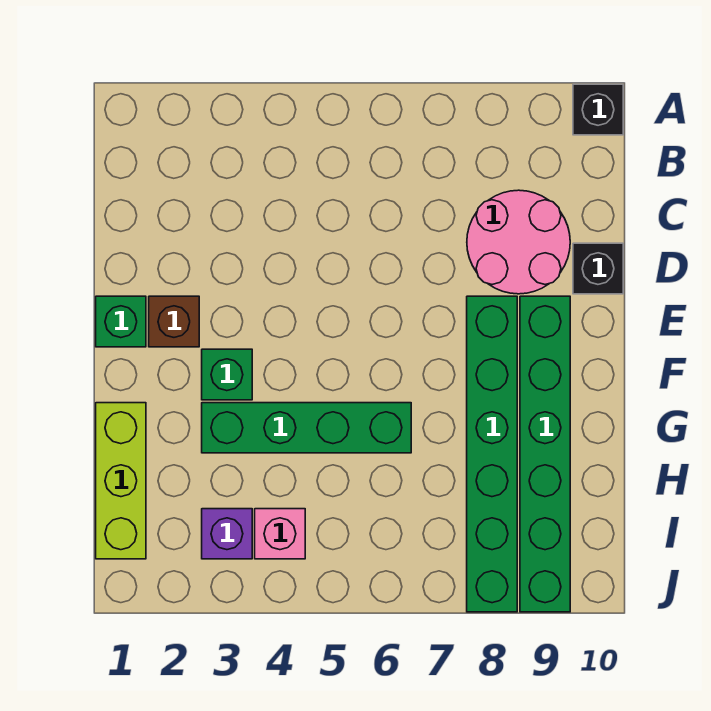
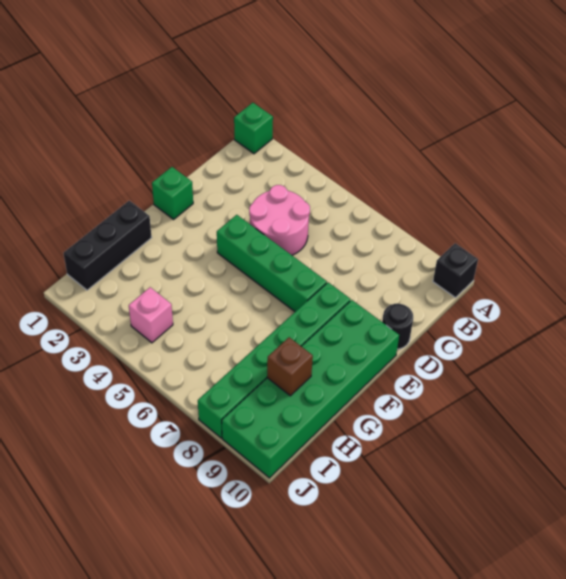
pink round brick C8:D9 level 1 -> pink round brick C4:D5 level 1
black brick D10 level 1 -> black round brick D10 level 1
brown brick E2 level 1 -> brown brick H9 level 2
green brick E9:J9 level 1 -> green brick E9:J10 level 1
green brick F3 level 1 -> green brick A1 level 1
lime brick G1:I1 level 1 -> black brick G1:I1 level 1
green brick G3:G6 level 1 -> green brick E4:E7 level 1
purple brick I3 level 1 -> none

